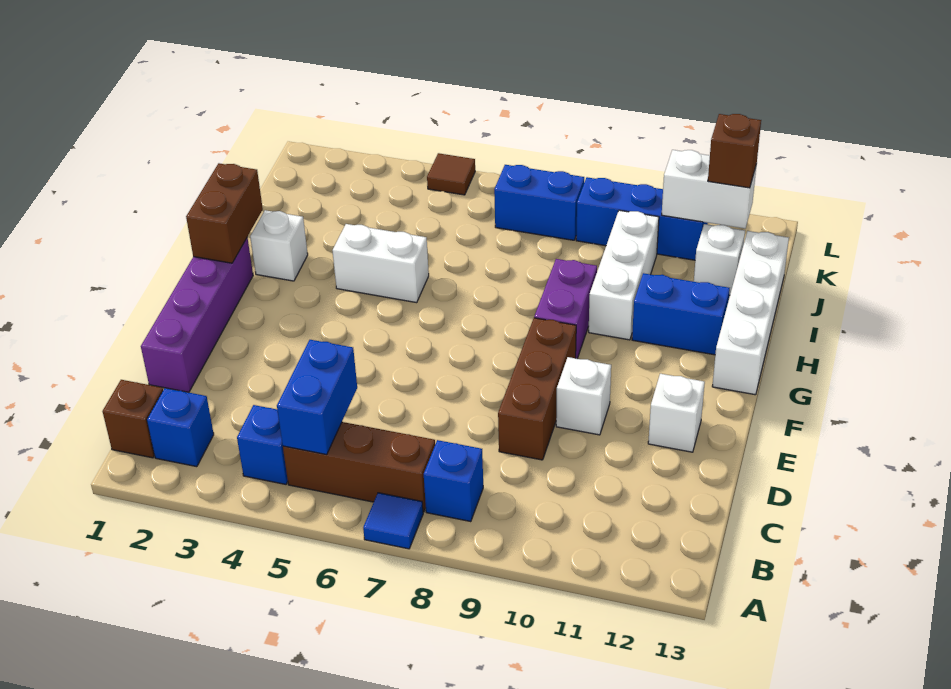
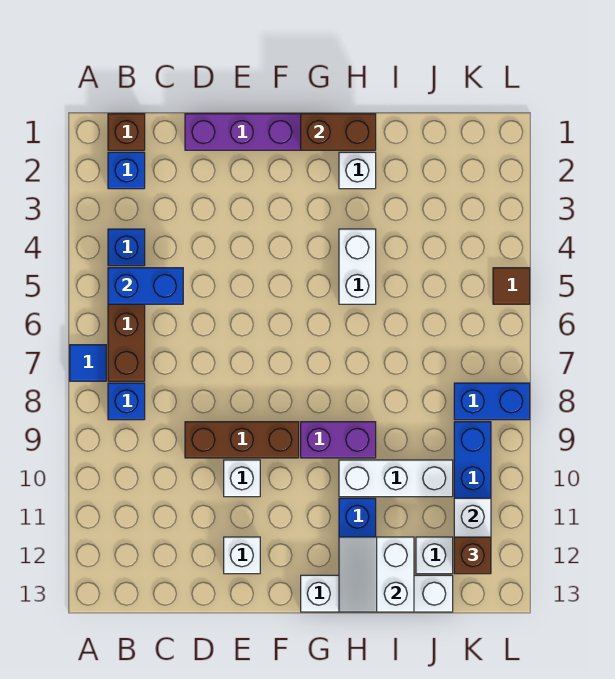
none -> white slope H12:I13 level 2 top I
blue brick K7:K8 level 1 -> blue brick K8:L8 level 1

